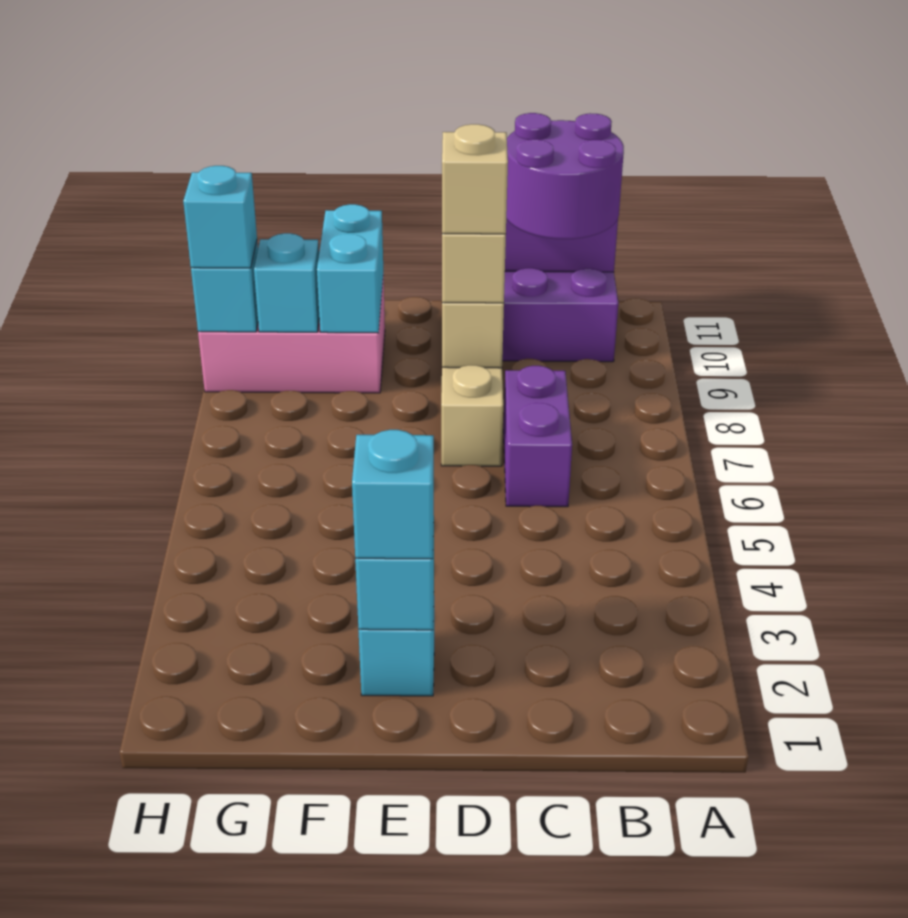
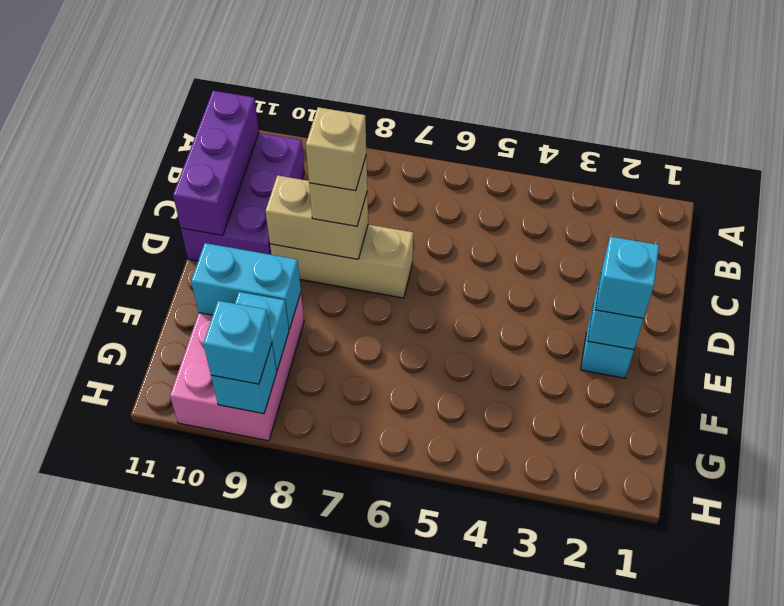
purple round brick B10:C11 level 3 -> none
purple brick C6:C7 level 1 -> none

